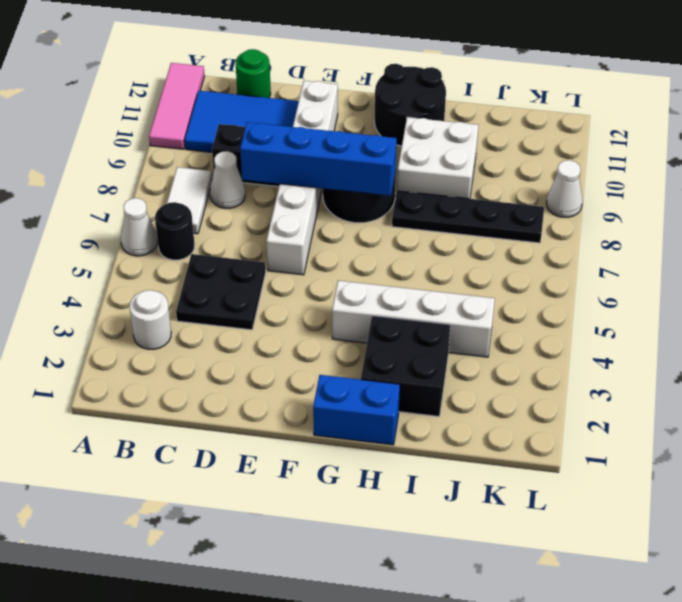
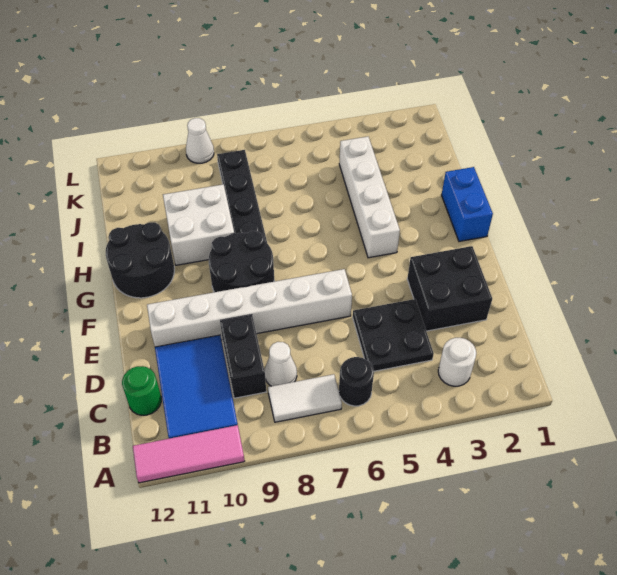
white cone A6 level 1 -> none
blue brick D8:G8 level 2 -> none
black brick H2:I3 level 1 -> black brick D2:E3 level 1

